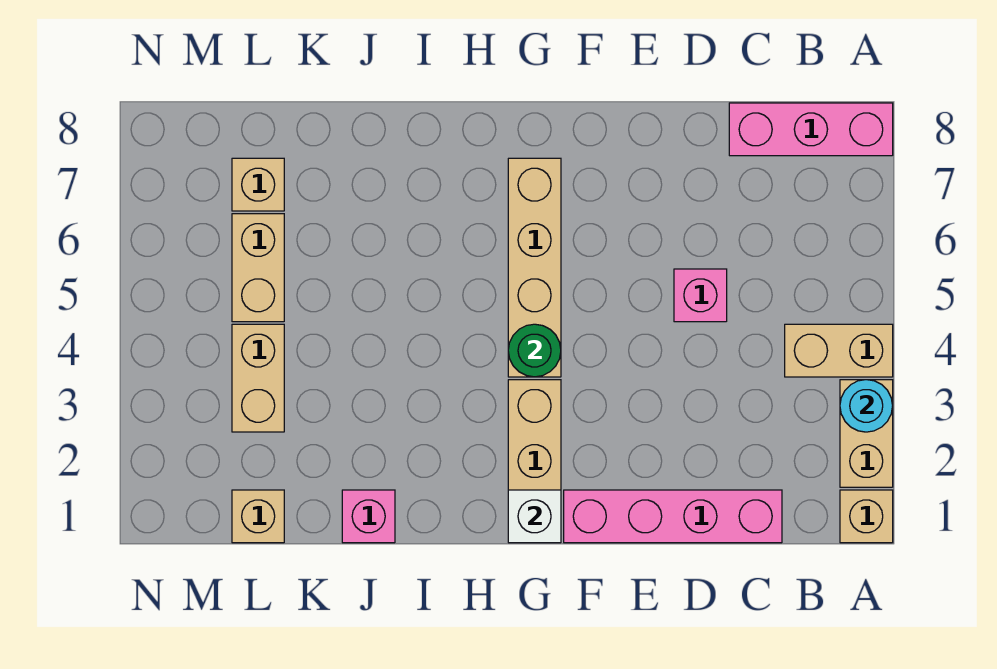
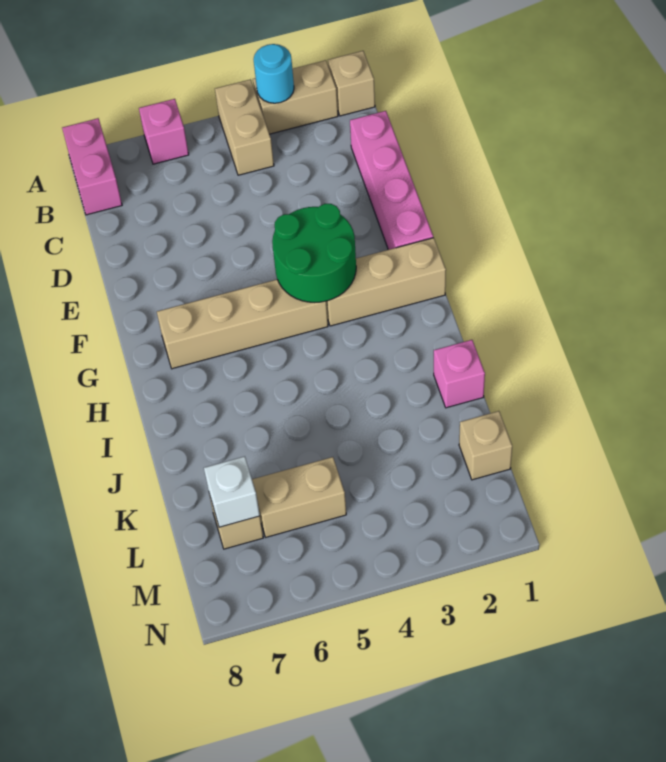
pink brick A8:C8 level 1 -> pink brick A8:B8 level 1
pink brick D5 level 1 -> pink brick A6 level 1
white brick G1 level 2 -> white brick L7 level 2
green round brick G4 level 2 -> green round brick F3:G4 level 2
tan brick L3:L4 level 1 -> none

